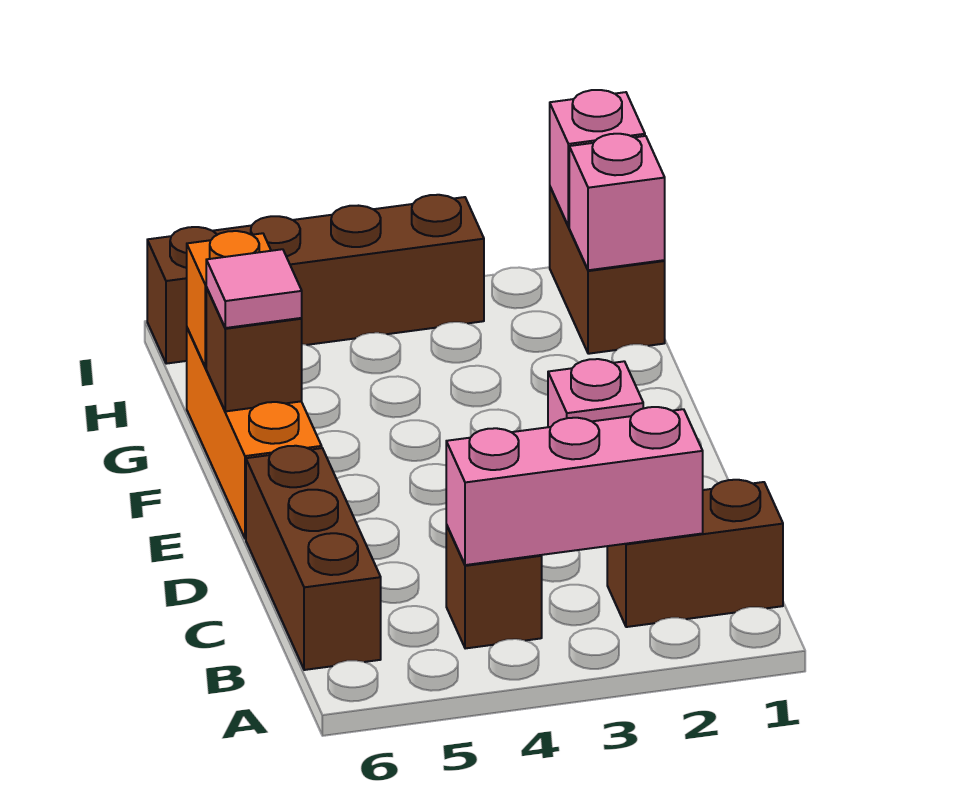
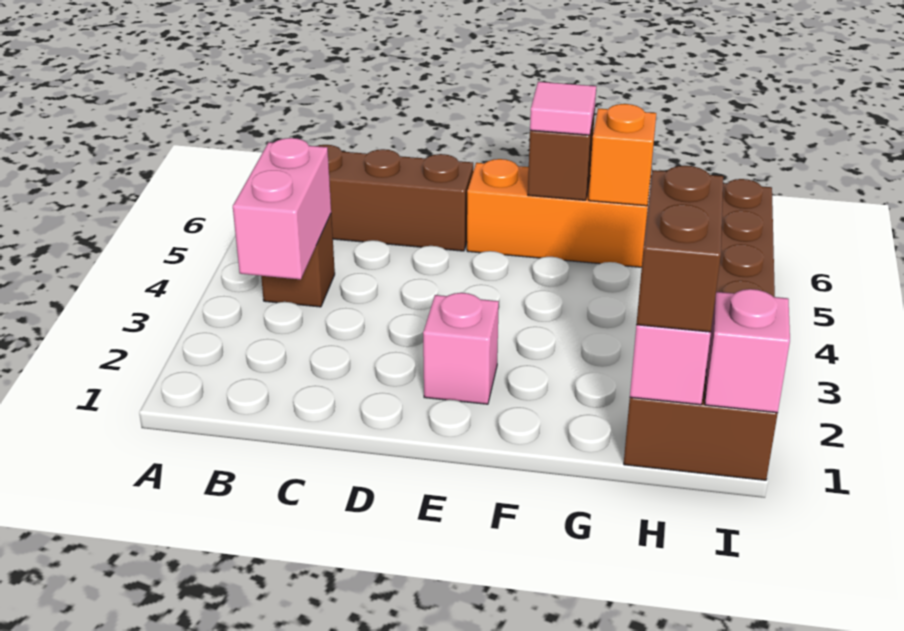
brown brick B1:B2 level 1 -> brown brick H1:H2 level 3
pink brick B2:B4 level 2 -> pink brick B3:B4 level 2

